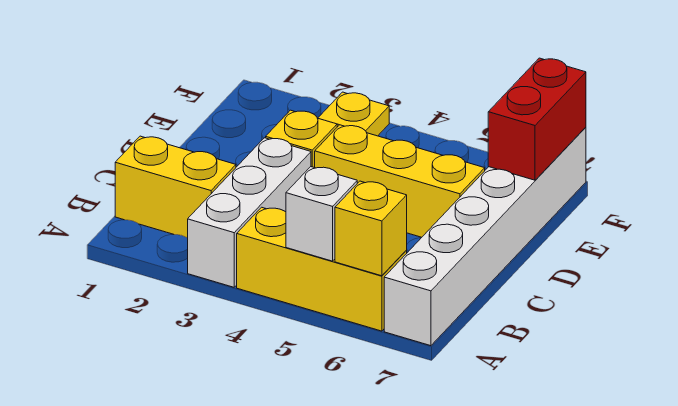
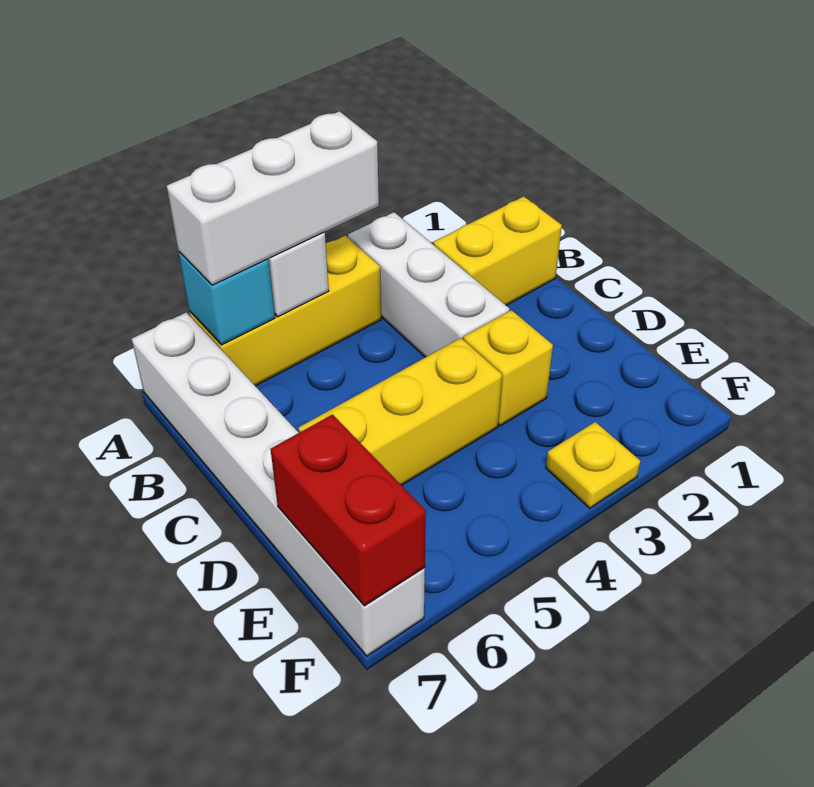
none -> white brick A4:A6 level 3
yellow brick A6 level 2 -> cyan brick A6 level 2

